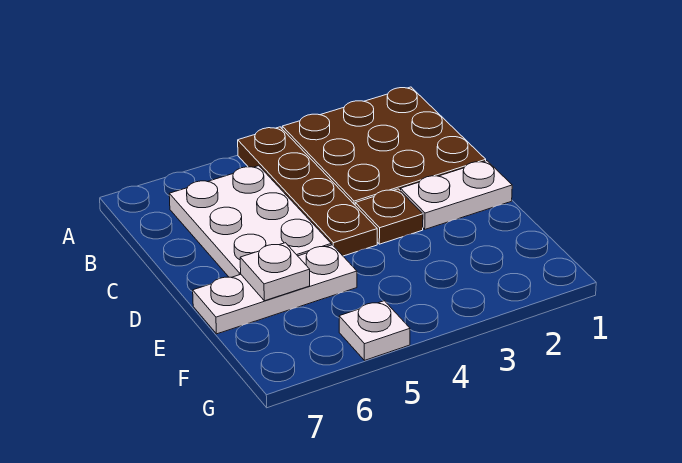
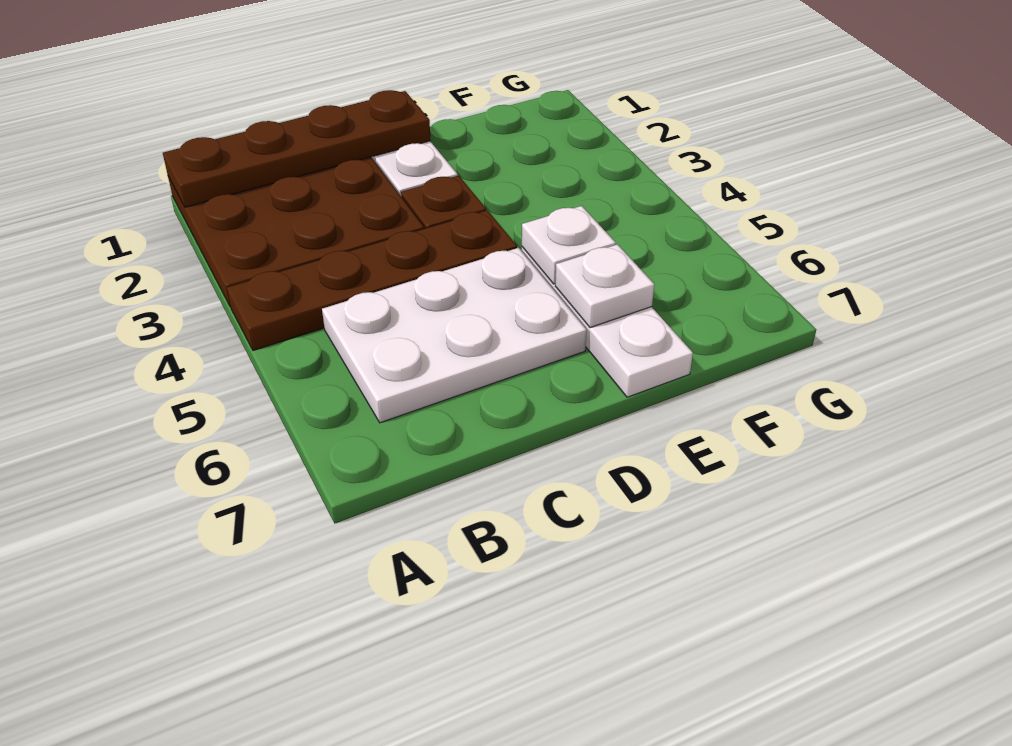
none -> brown plate A1:D1 level 2
white plate G5 level 1 -> white plate E5 level 2

